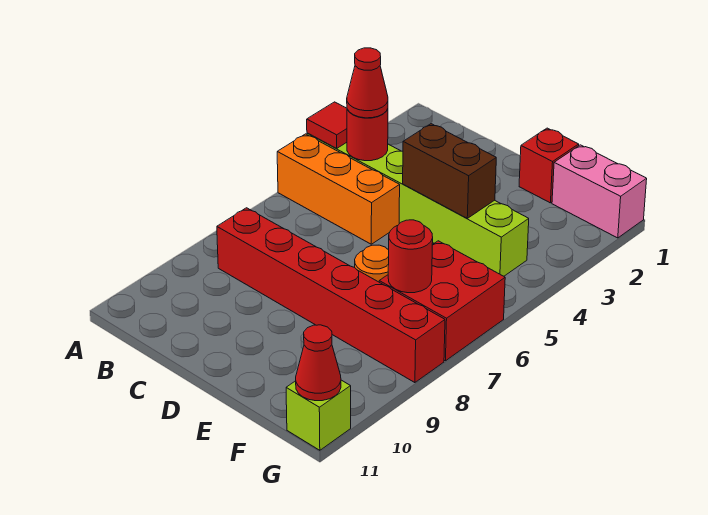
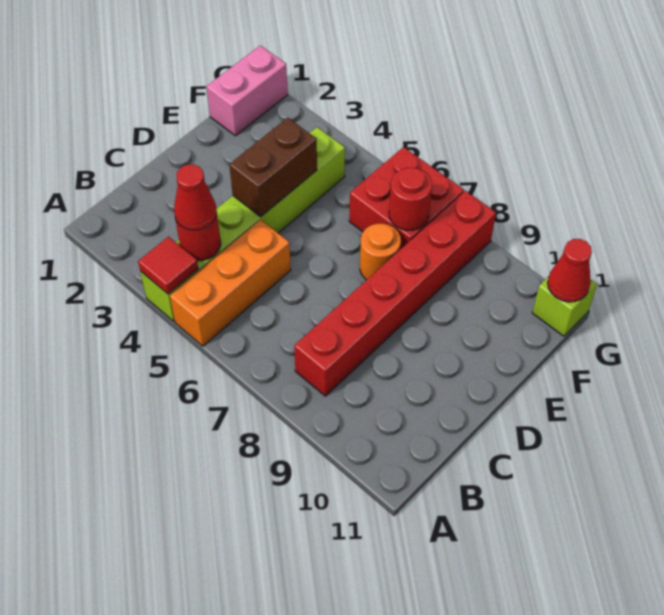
red brick E1 level 1 -> none

